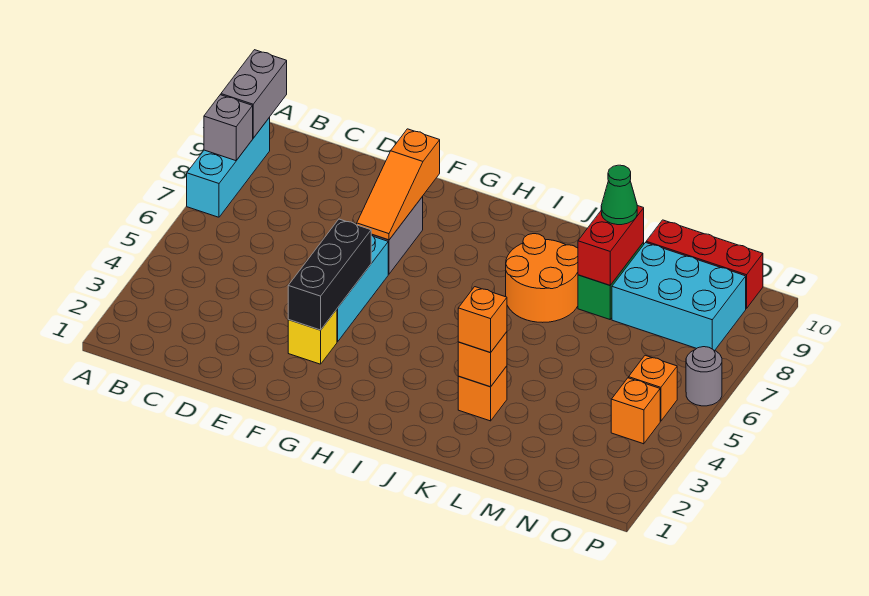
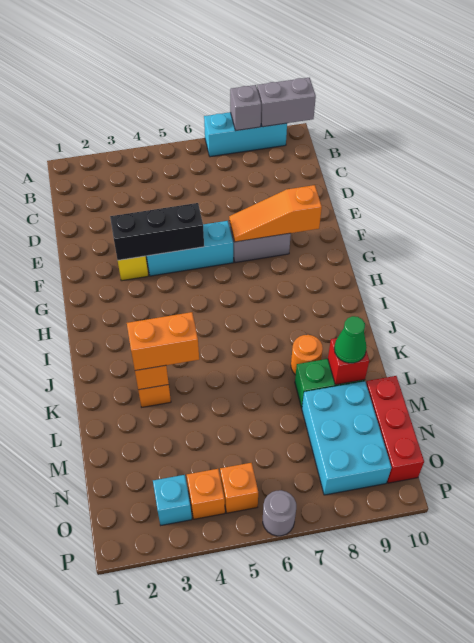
orange round brick J7:K8 level 1 -> orange round brick K8 level 1
orange brick K3 level 3 -> orange brick K3:K4 level 3
red brick L8:L9 level 2 -> red brick L9 level 2
none -> cyan brick O3 level 1

